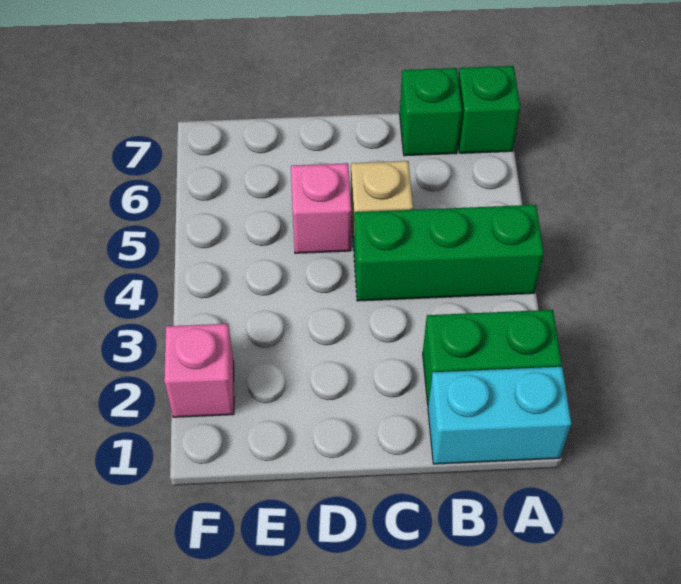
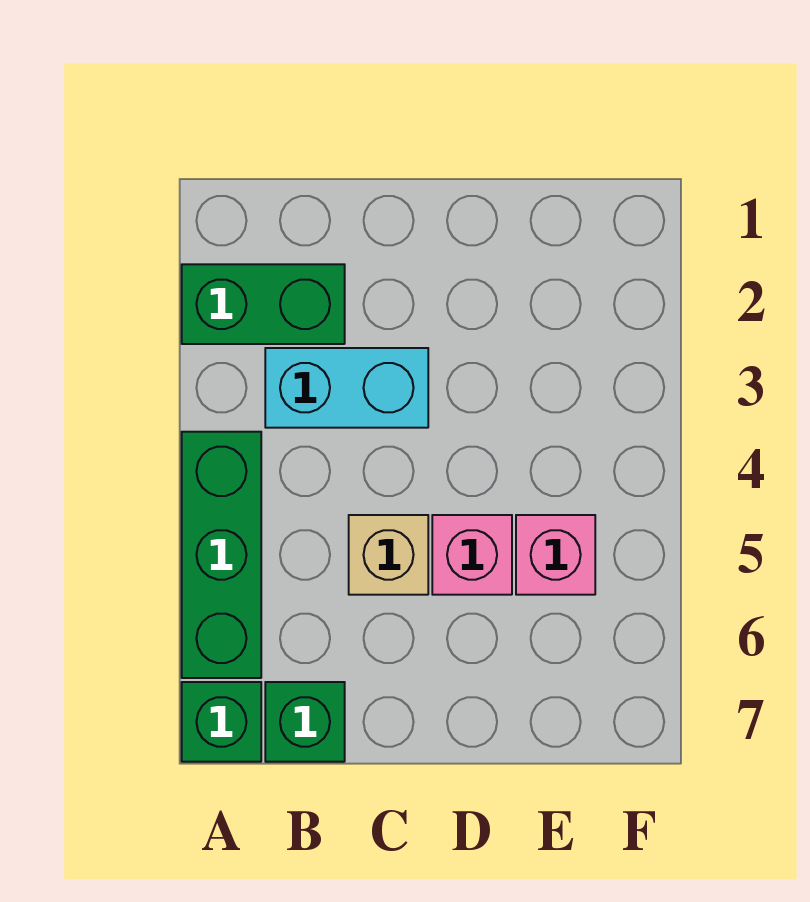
cyan brick A1:B1 level 1 -> cyan brick B3:C3 level 1
green brick A4:C4 level 1 -> green brick A4:A6 level 1
pink brick F2 level 1 -> pink brick E5 level 1

